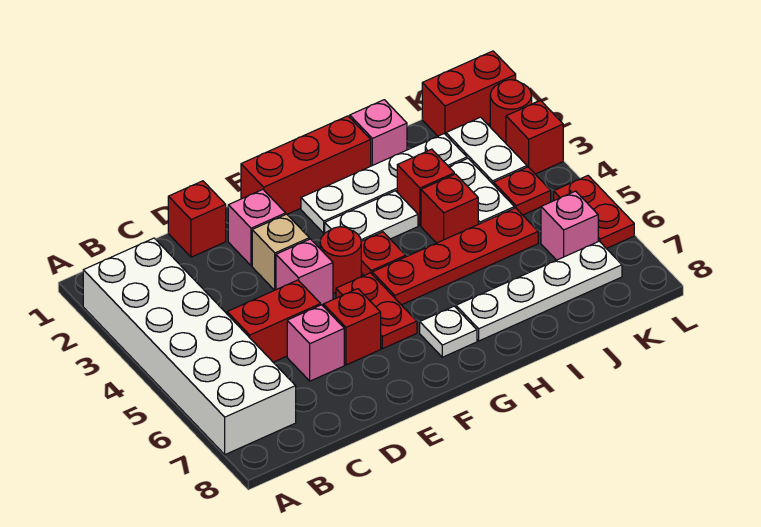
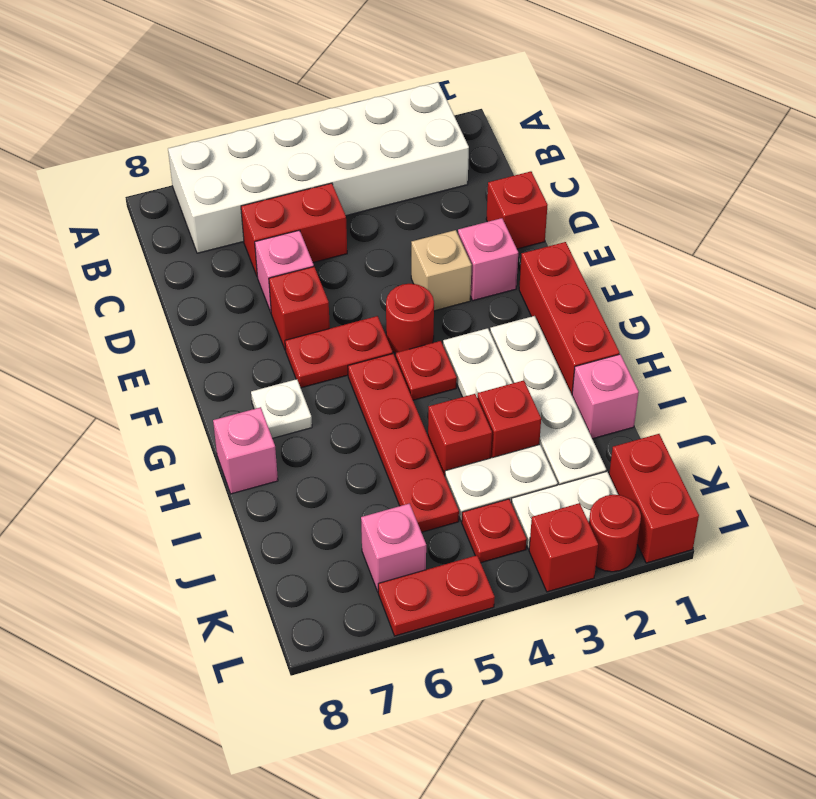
red brick C5:D5 level 1 -> red brick C5:C6 level 1
pink brick E4 level 1 -> pink brick H8 level 1
white plate H7:K7 level 1 -> none

